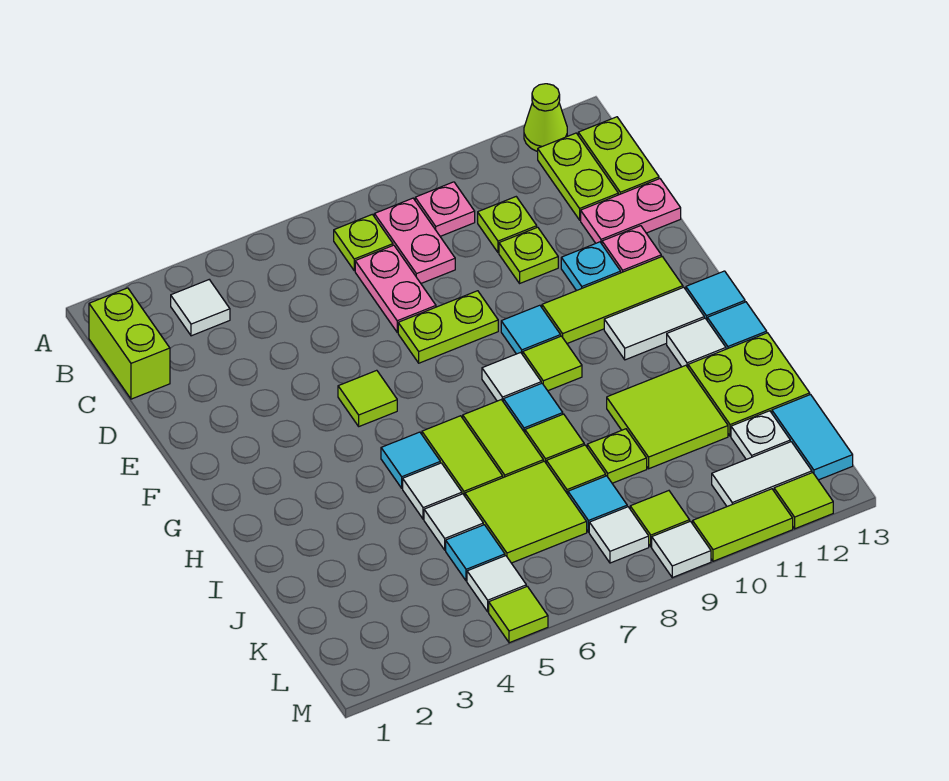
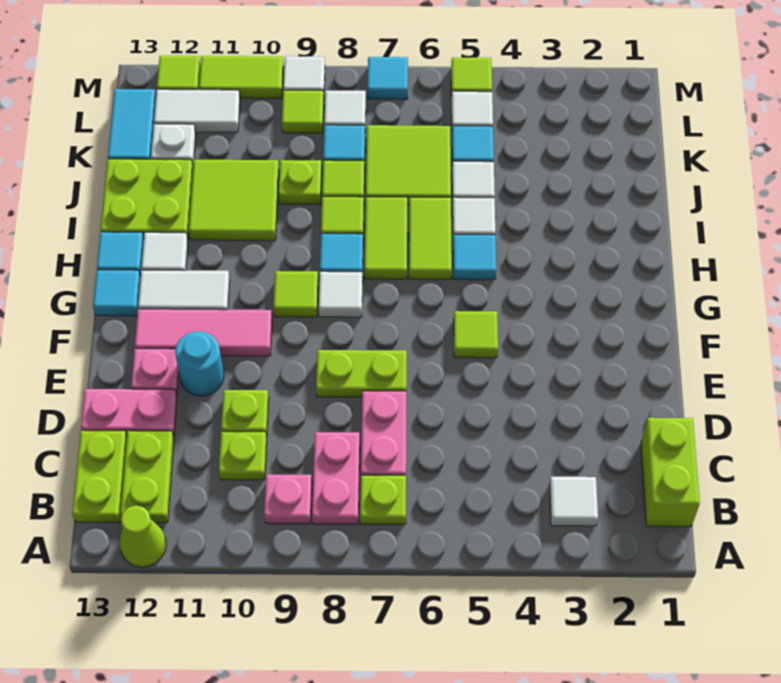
cyan plate E11 level 1 -> cyan round brick E11 level 1
cyan tile F9 level 1 -> cyan tile M7 level 1
lime tile F10:F12 level 1 -> pink tile F10:F12 level 1

